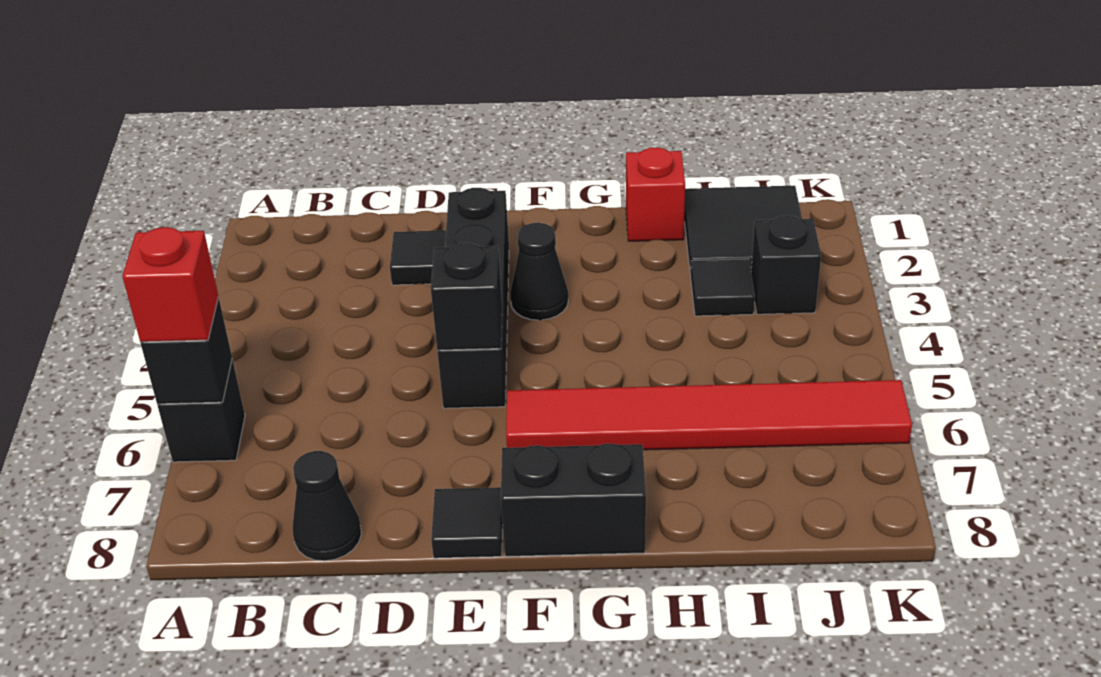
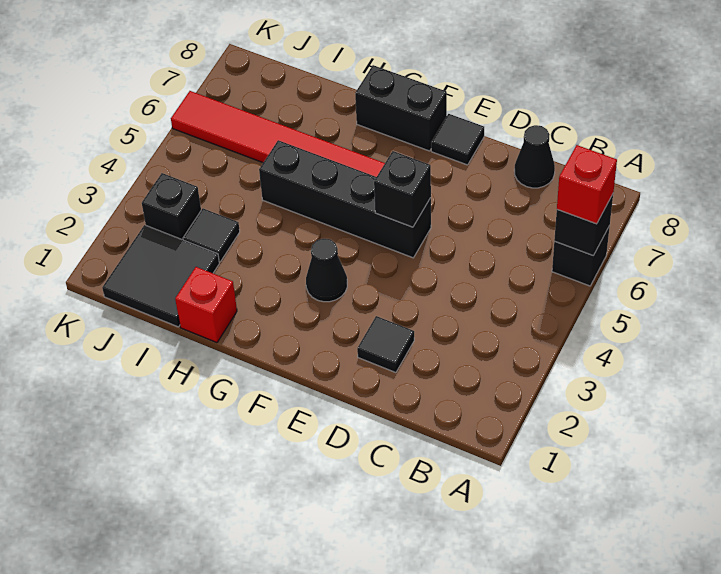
black brick E2:E5 level 1 -> black brick E5:H5 level 1

